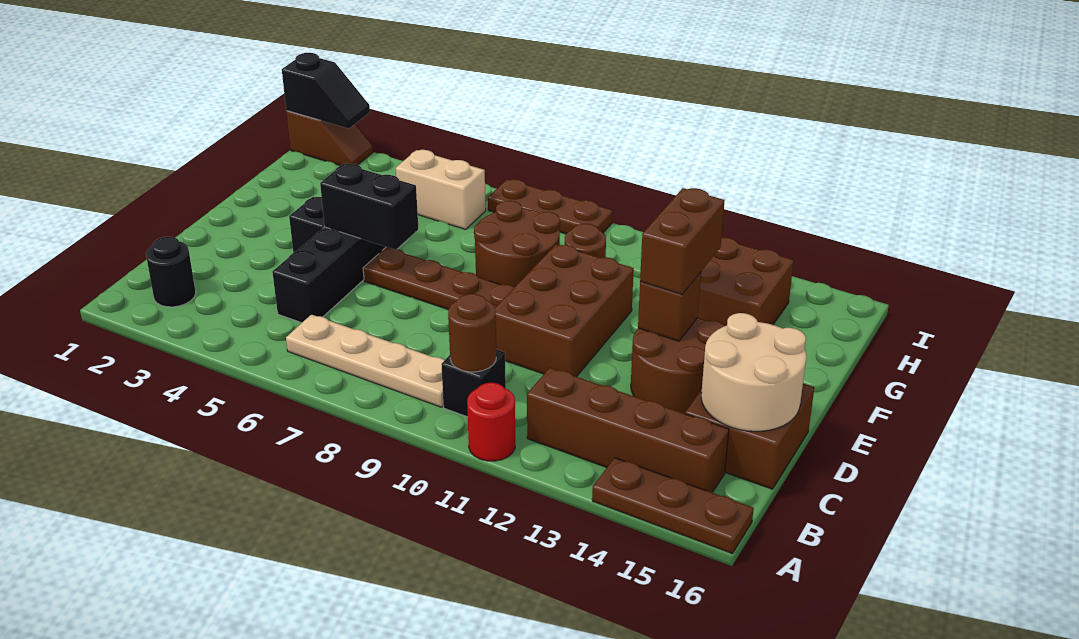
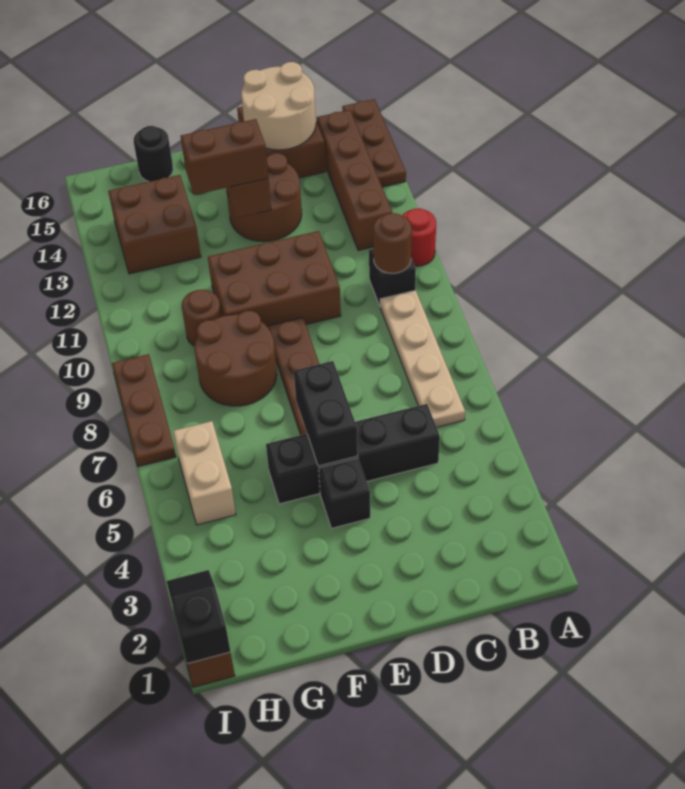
black round brick B2 level 1 -> black round brick G16 level 1

